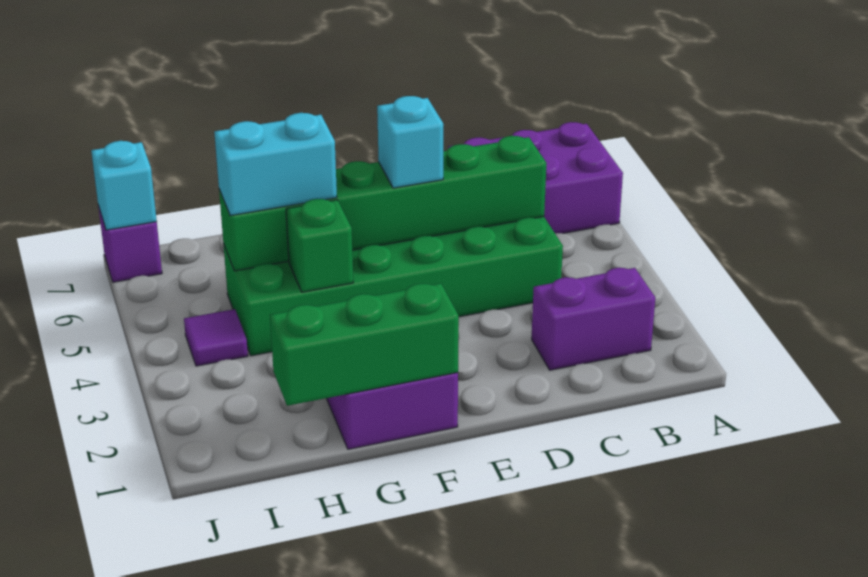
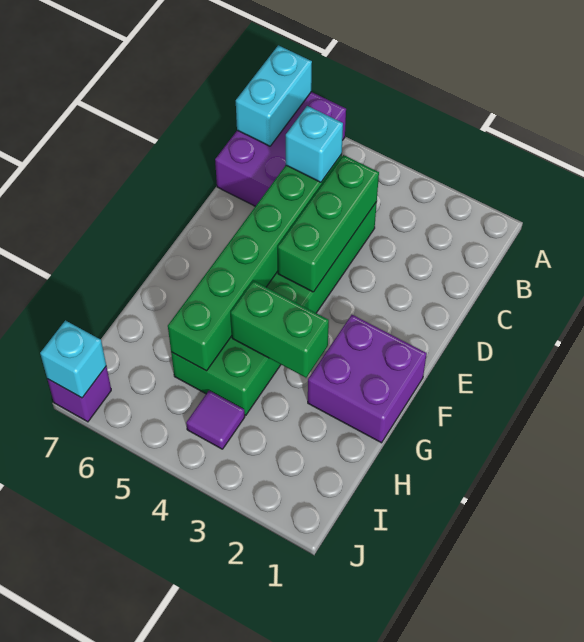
purple brick B2:C2 level 1 -> none
cyan brick E5 level 3 -> cyan brick C5 level 3
green brick F1:H1 level 2 -> green brick C4:E4 level 2
green brick G4 level 2 -> green brick G3:G4 level 2
cyan brick G5:H5 level 3 -> cyan brick A7:B7 level 2

